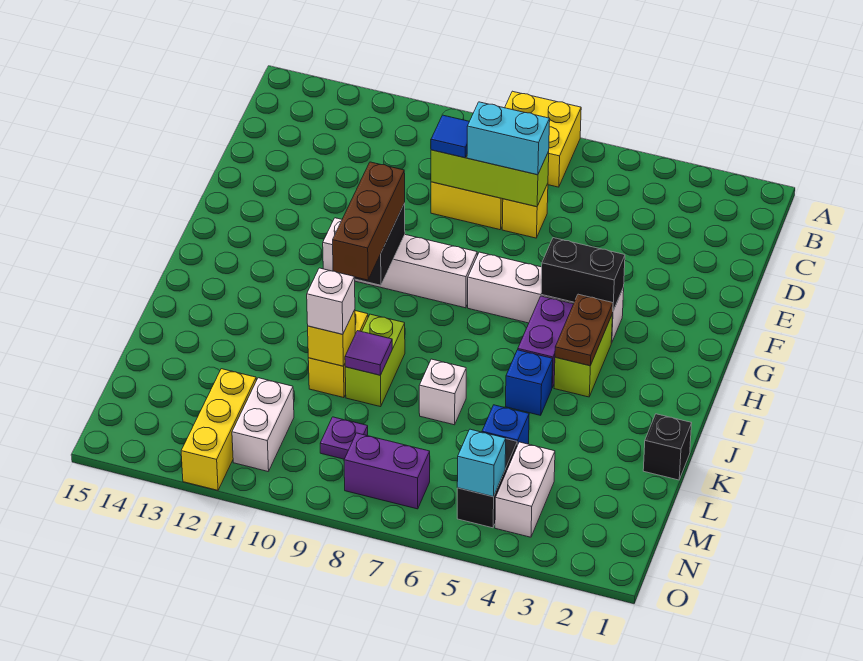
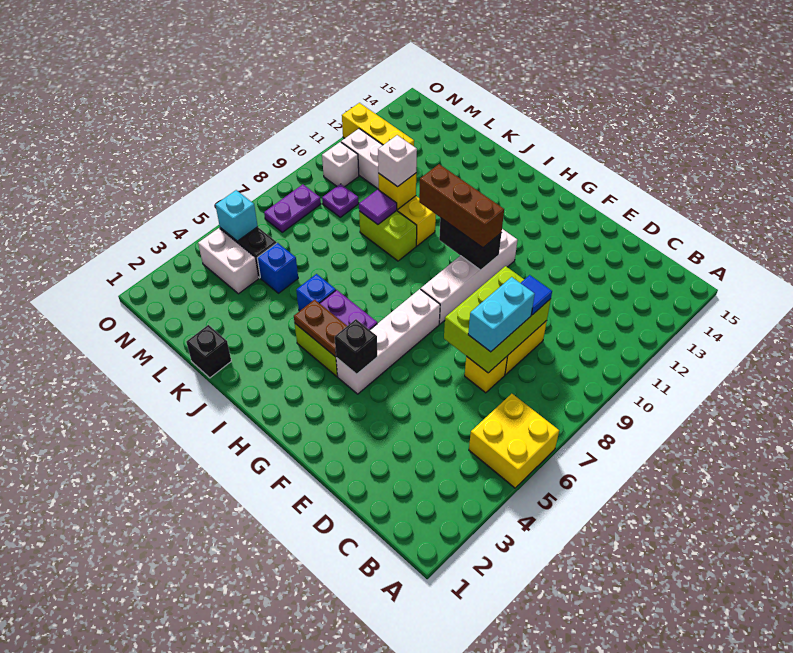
yellow brick A7:B8 level 1 -> yellow brick A5:B6 level 1
lime brick D7:D9 level 2 -> lime brick D7:E9 level 2
black brick G4:G5 level 2 -> black brick G4 level 2
white brick K7 level 1 -> white brick N10 level 1
purple brick N7:N8 level 1 -> purple plate N7:N8 level 1

